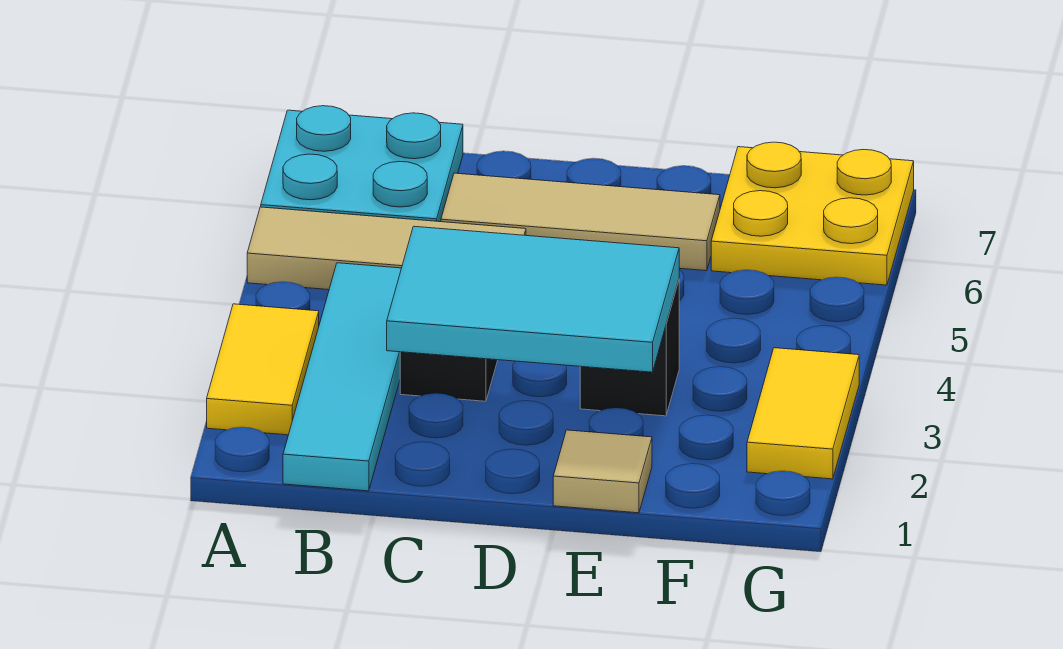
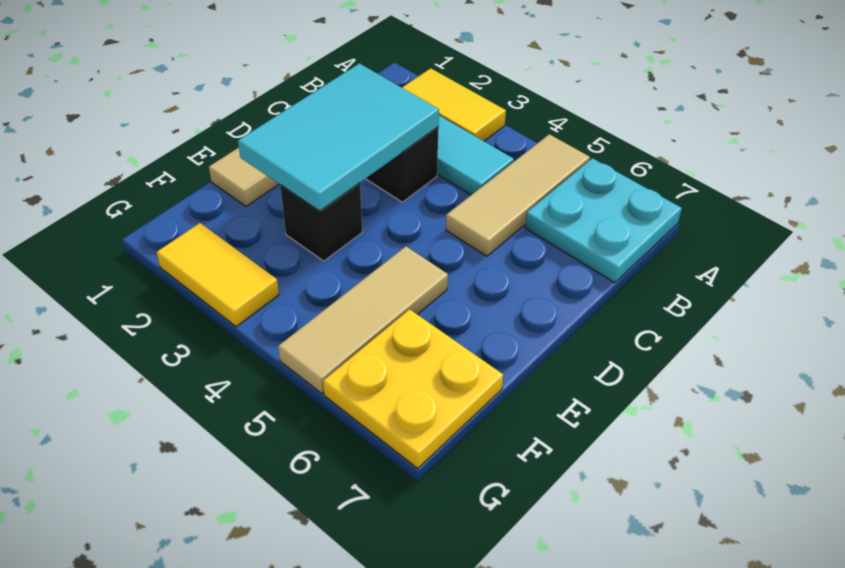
tan tile C6:E6 level 1 -> tan tile E5:G5 level 1

